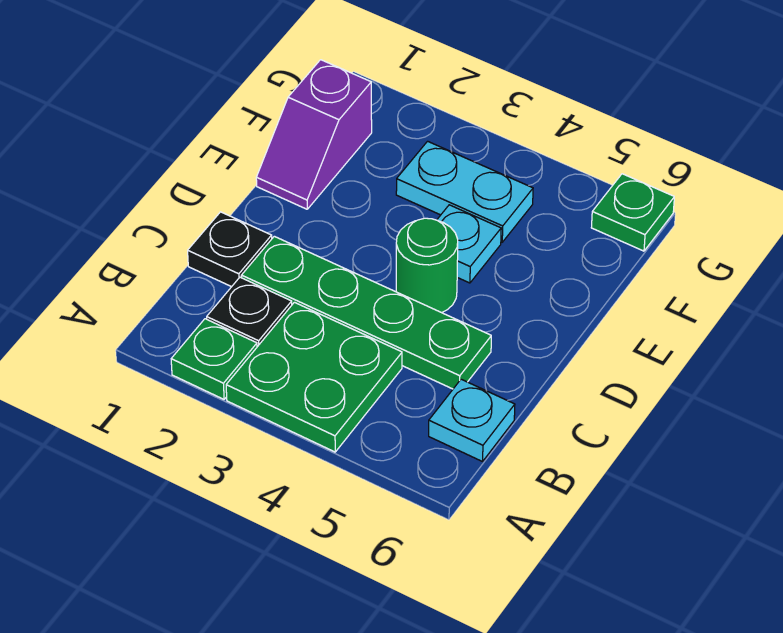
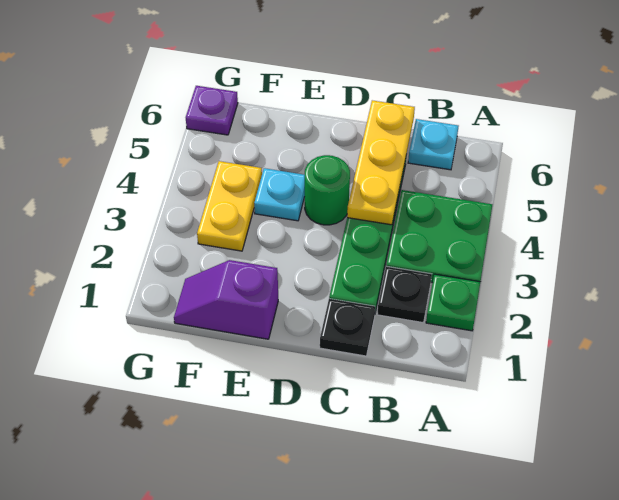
none -> yellow plate C4:C6 level 2
purple slope E1:F1 level 1 top F -> purple slope E1:F1 level 1 top E
cyan plate F3:F4 level 1 -> yellow plate F3:F4 level 1
green plate G6 level 1 -> purple plate G6 level 1

